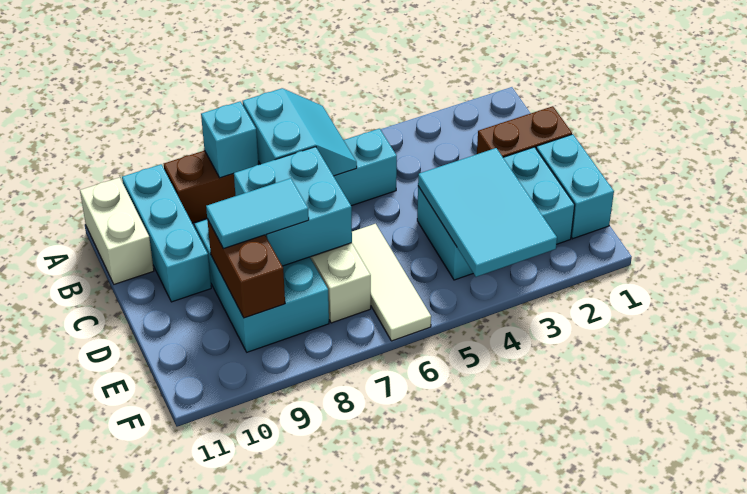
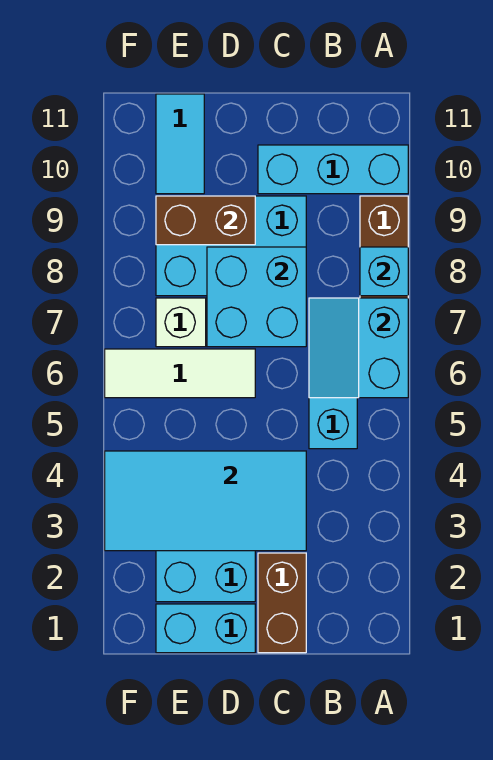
cyan slope A6:B7 level 2 top 7 -> cyan slope A6:B7 level 2 top A
white brick A11:B11 level 1 -> none
cyan tile D3:F4 level 2 -> cyan tile C3:F4 level 2
cyan tile D8:D9 level 3 -> cyan tile E10:E11 level 1

